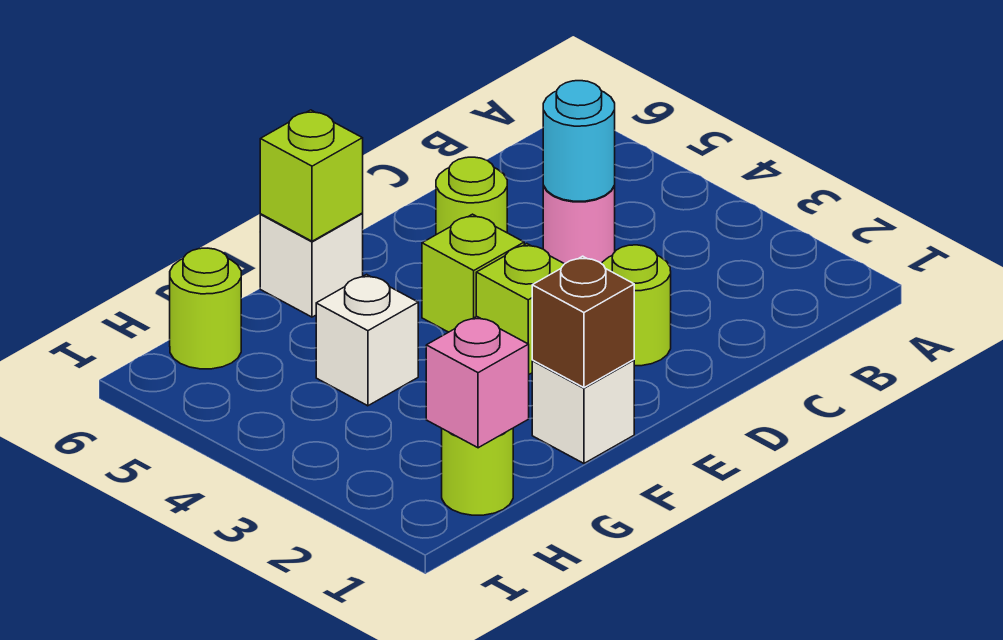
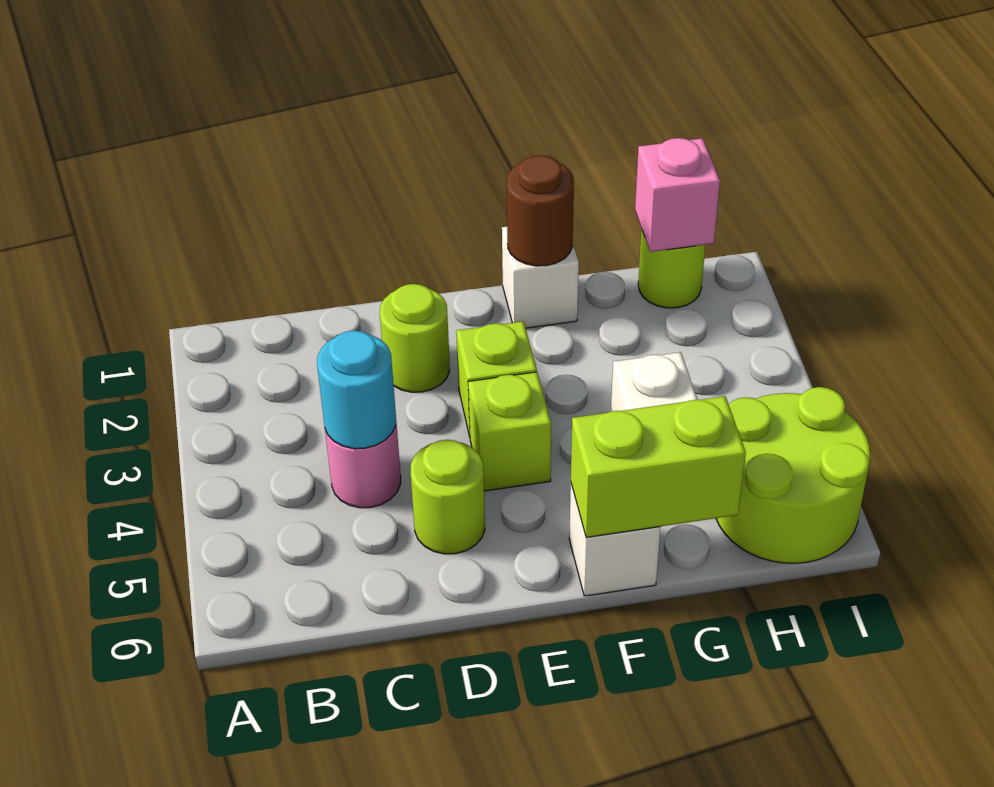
brown brick F1 level 2 -> brown round brick F1 level 2
lime brick F6 level 2 -> lime brick F6:G6 level 2
lime round brick H6 level 1 -> lime round brick H5:I6 level 1

